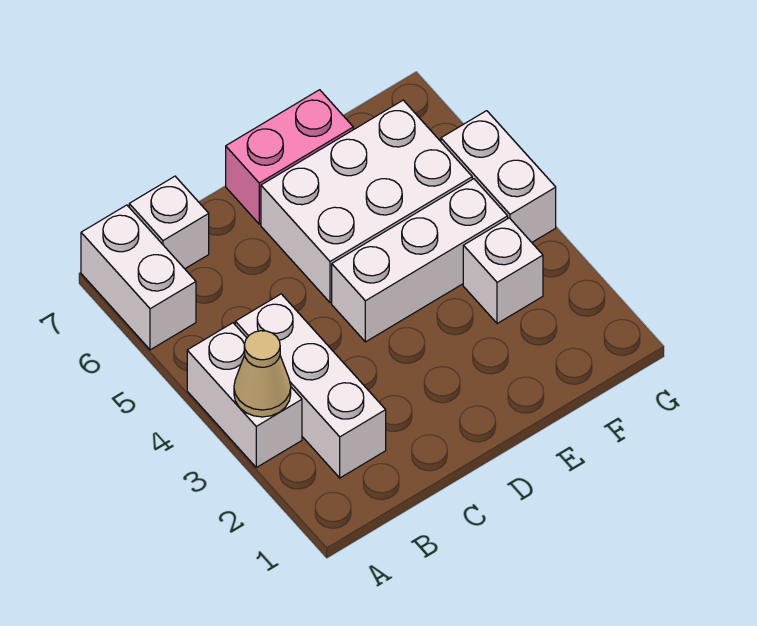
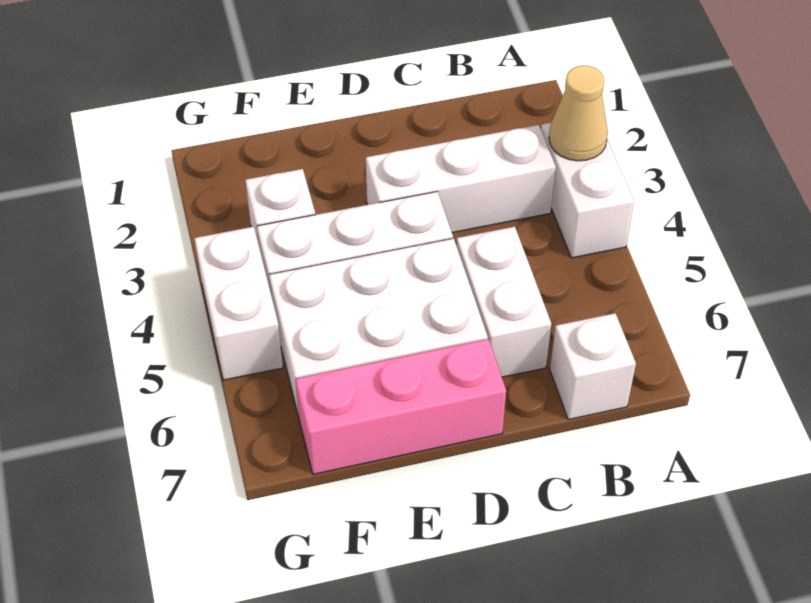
white brick A6:A7 level 1 -> white brick C5:C6 level 1
white brick B2:B4 level 1 -> white brick B3:D3 level 1
pink brick D7:E7 level 1 -> pink brick D7:F7 level 1

